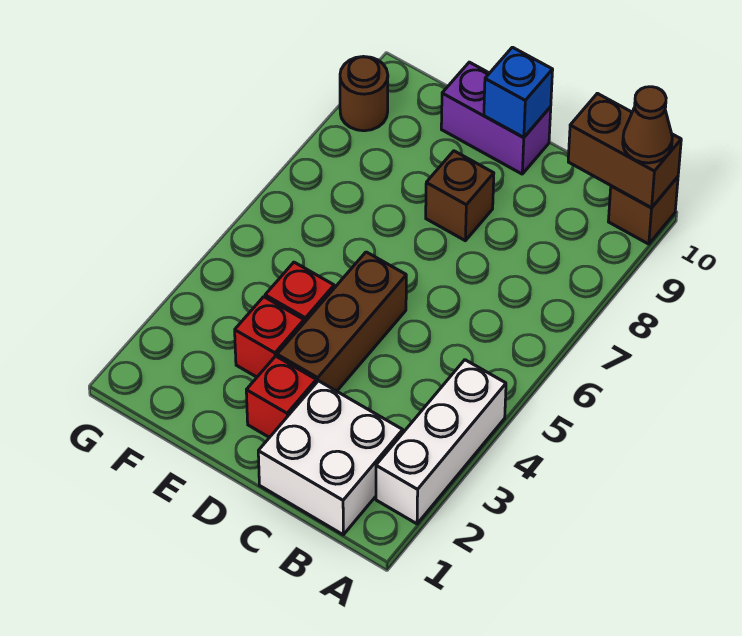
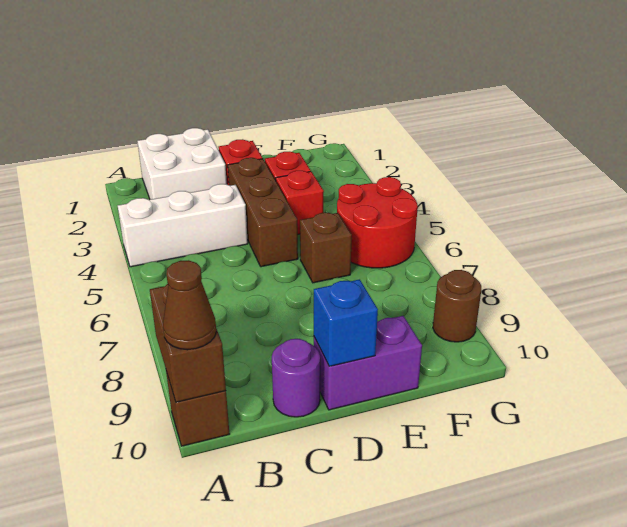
white brick A2:A4 level 1 -> white brick A4:C4 level 1
brown brick A10:B10 level 2 -> brown brick A9:A10 level 2
none -> purple round brick C10 level 1
brown brick D8 level 1 -> brown brick E6 level 1
none -> red round brick F5:G6 level 1

